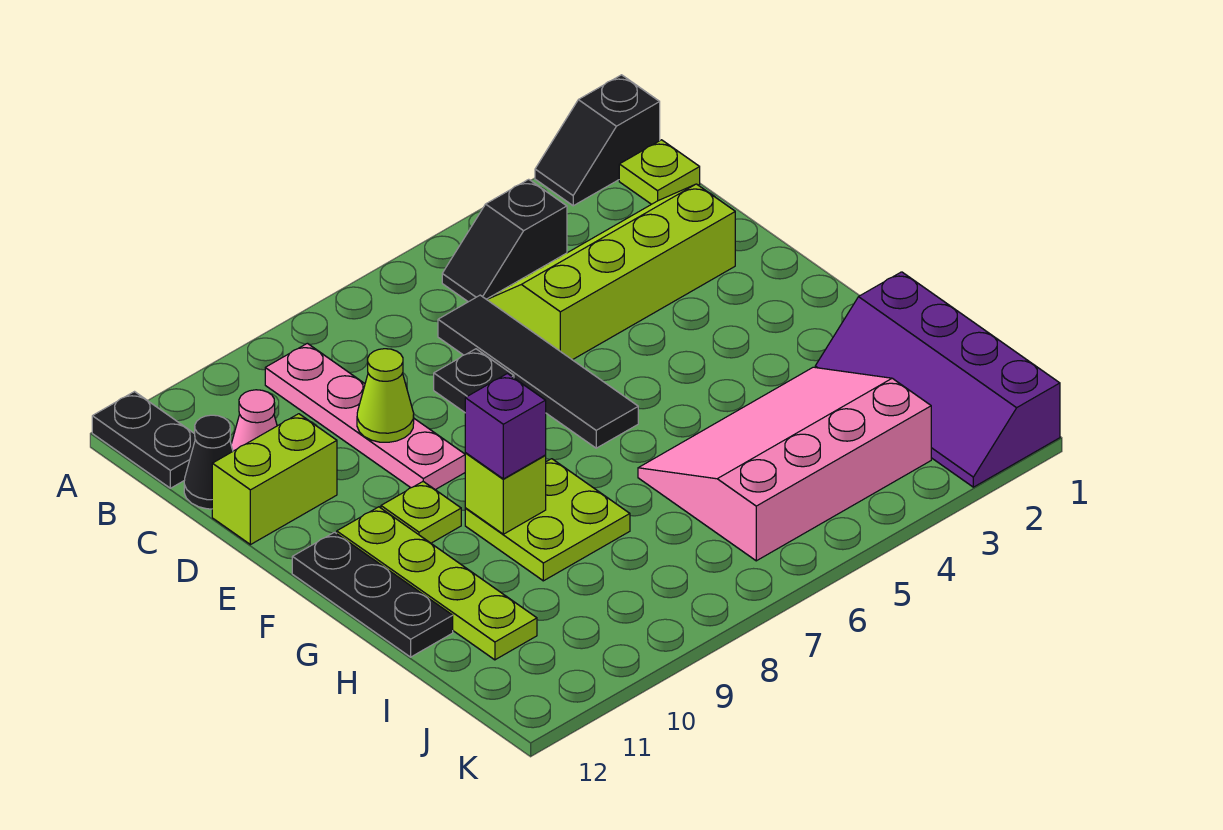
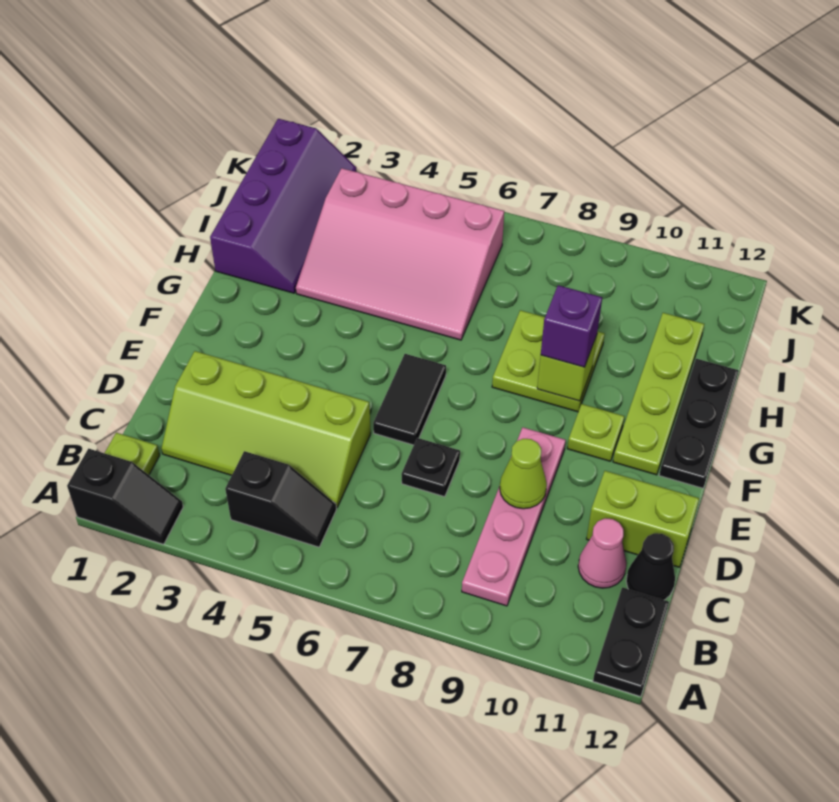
black tile C6:F6 level 1 -> black tile E6:F6 level 1

